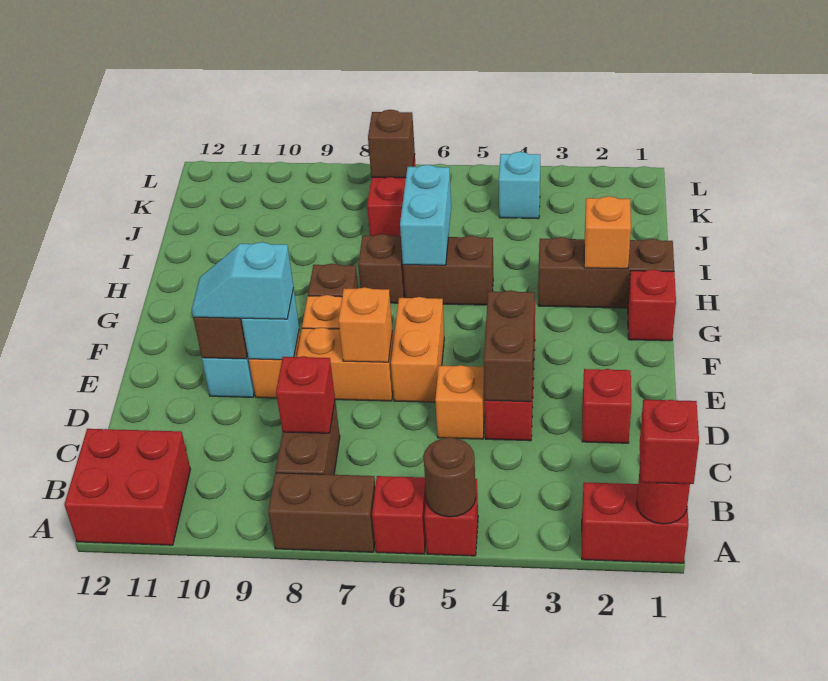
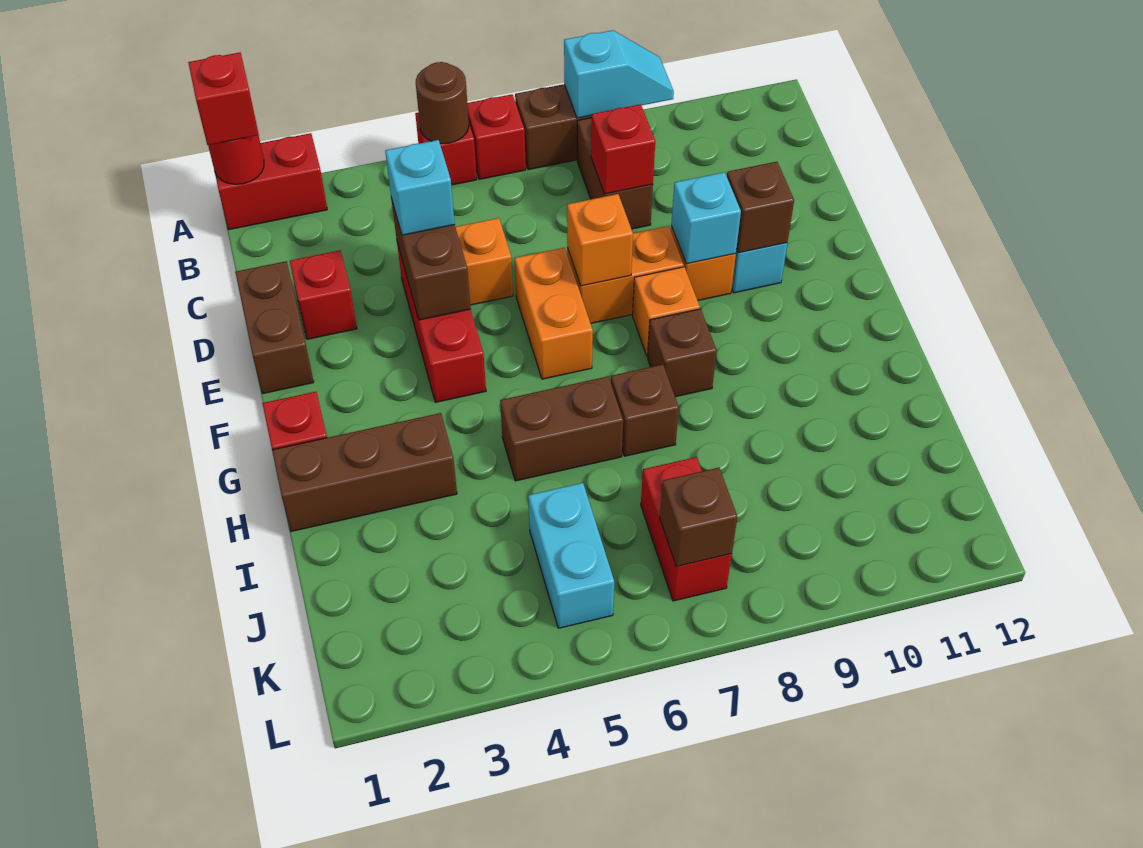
red brick A11:B12 level 1 -> none
none -> brown brick D1:E1 level 1
cyan slope E9:E10 level 3 top 9 -> cyan slope A8:A9 level 2 top 8
orange brick H2 level 2 -> none
cyan brick H6:I6 level 2 -> cyan brick J5:K5 level 1
cyan brick K4 level 1 -> cyan brick D4 level 3

